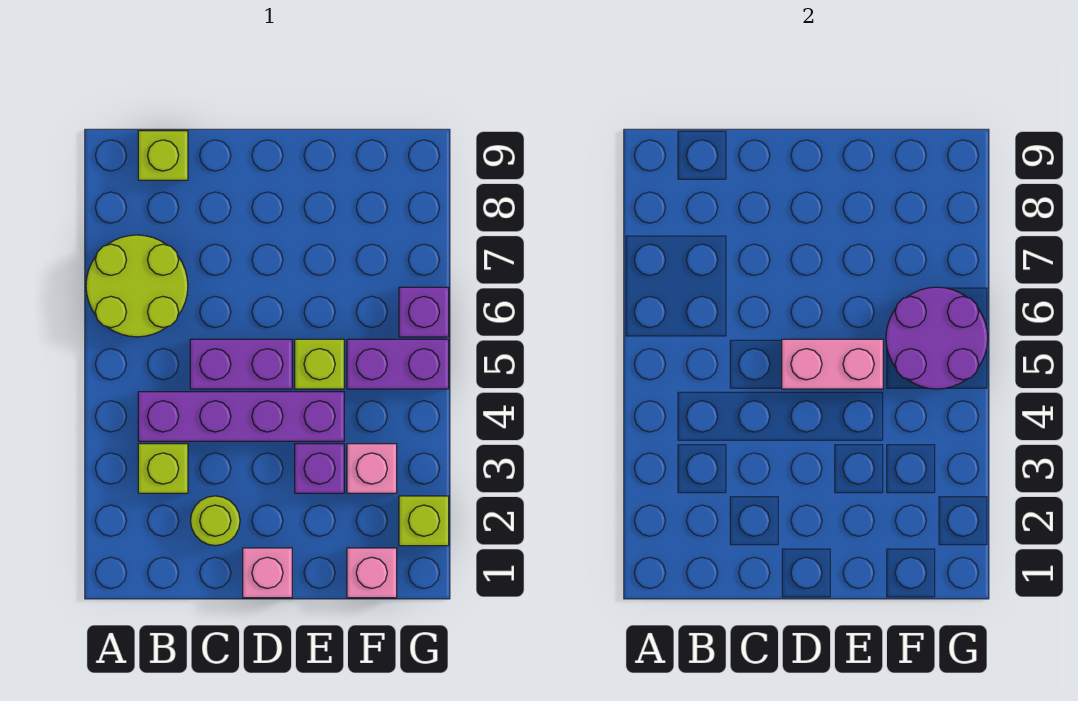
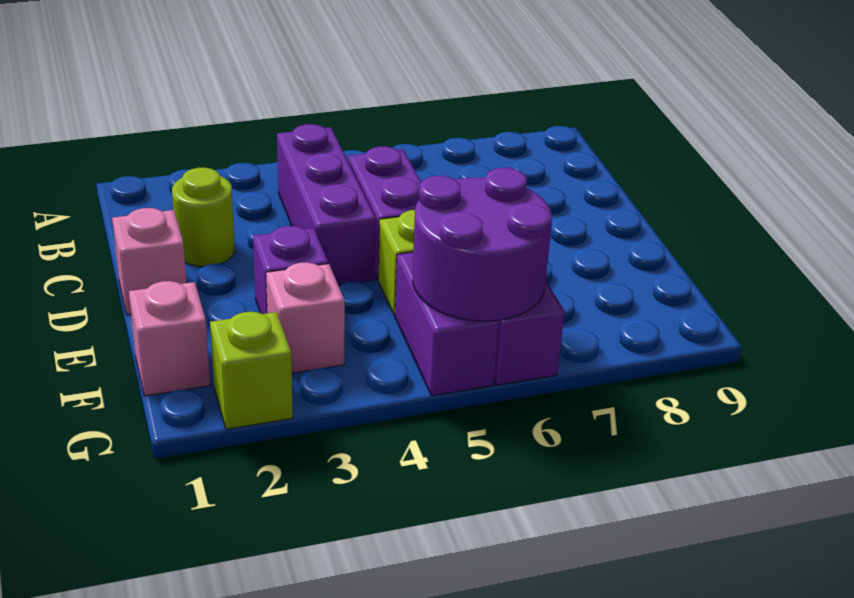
lime round brick A6:B7 level 1 -> none
lime brick B3 level 1 -> none
purple brick B4:E4 level 1 -> purple brick B4:D4 level 1
lime brick B9 level 1 -> none
pink brick D5:E5 level 2 -> none

